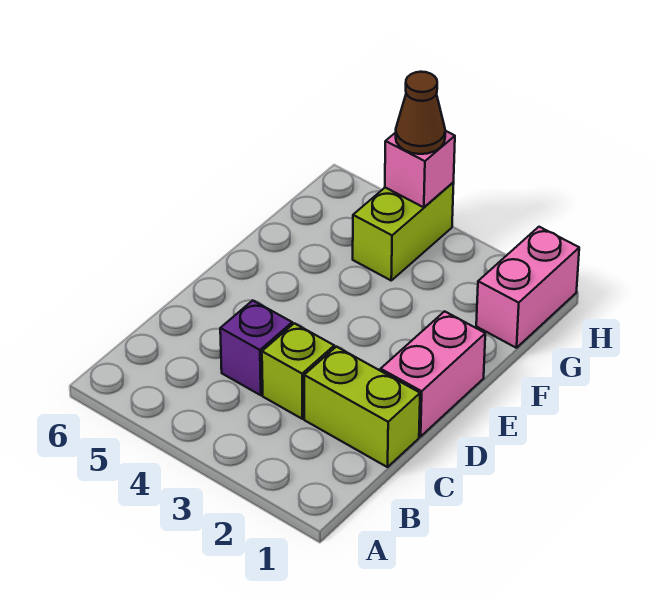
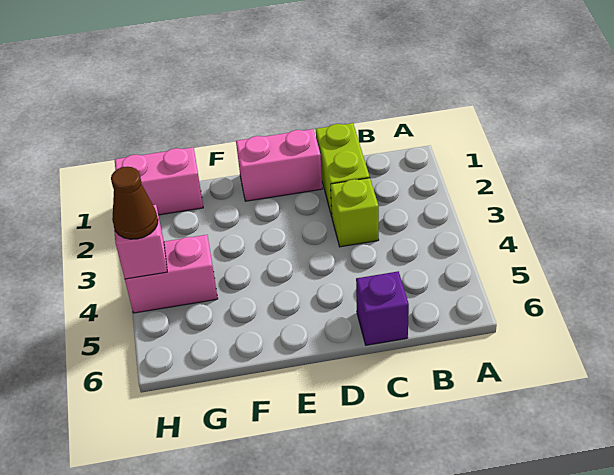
purple brick C4 level 1 -> purple brick C6 level 1
lime brick G4:H4 level 1 -> pink brick G4:H4 level 1

